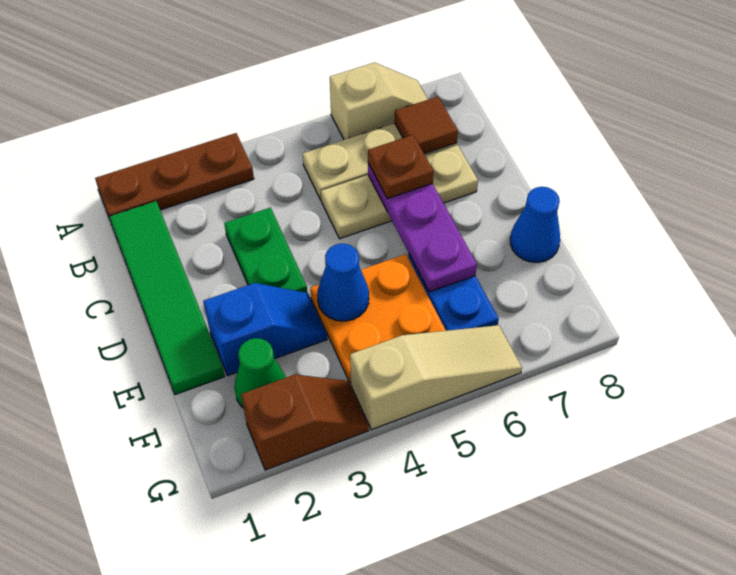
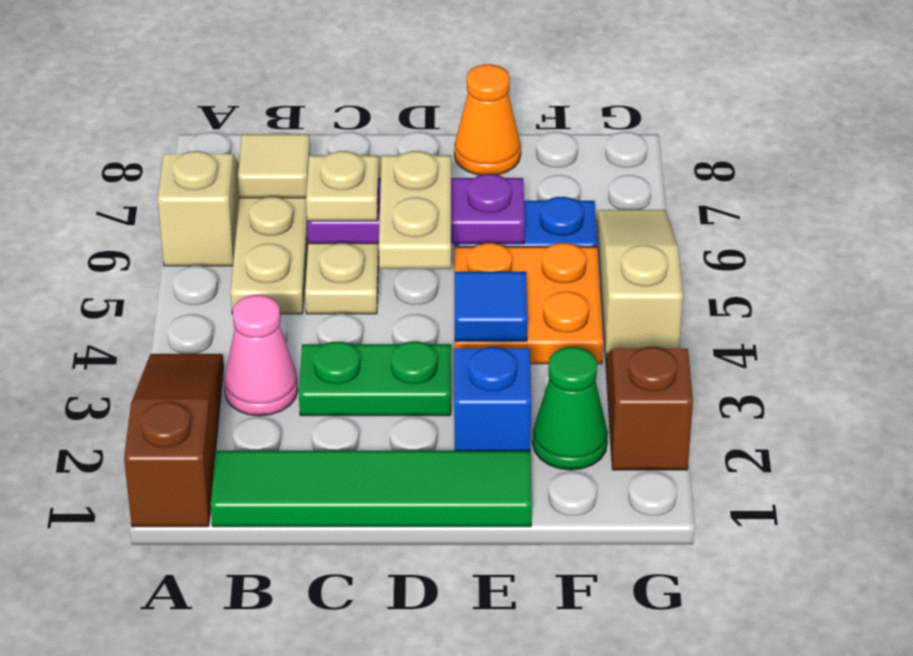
brown plate A1:A3 level 1 -> brown slope A1:A3 level 1 top 1
none -> pink cone B3 level 1
brown tile B7 level 2 -> tan tile B7 level 2
brown plate C6 level 3 -> tan plate C6 level 3
none -> tan plate D5:D6 level 3
blue cone E4 level 2 -> blue tile E4 level 2
blue cone E8 level 1 -> orange cone E8 level 1

